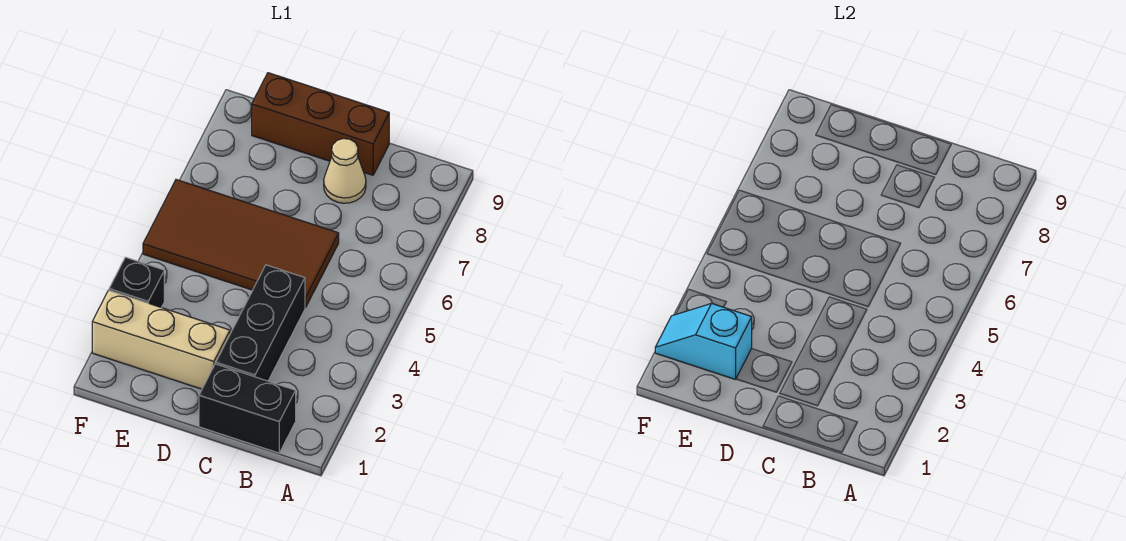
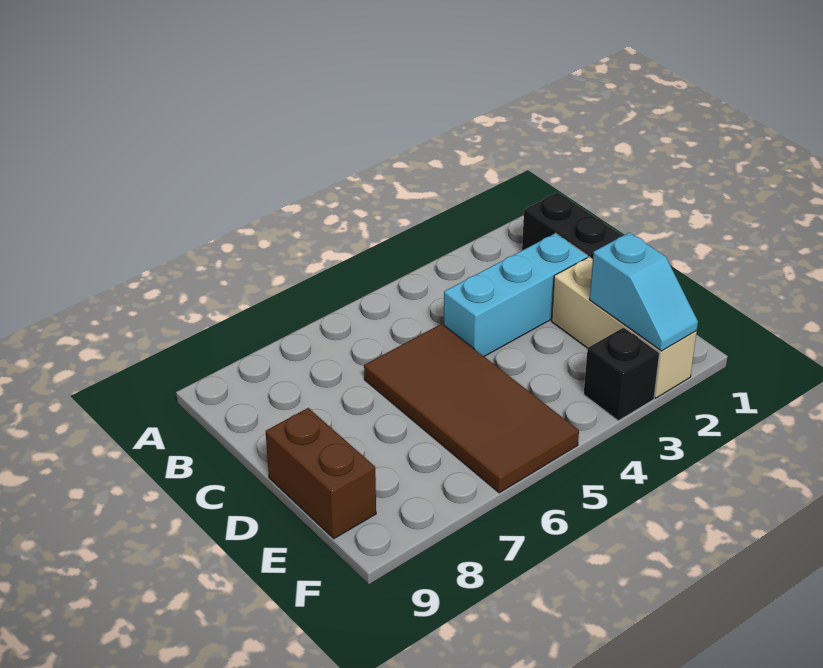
black brick C2:C4 level 1 -> cyan brick C2:C4 level 1
tan cone C8 level 1 -> none
brown brick C9:E9 level 1 -> brown brick D9:E9 level 1

